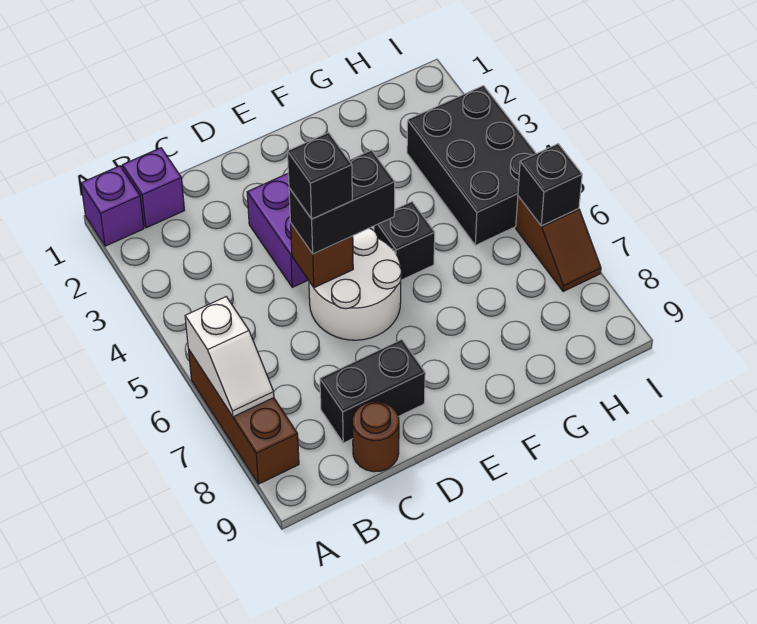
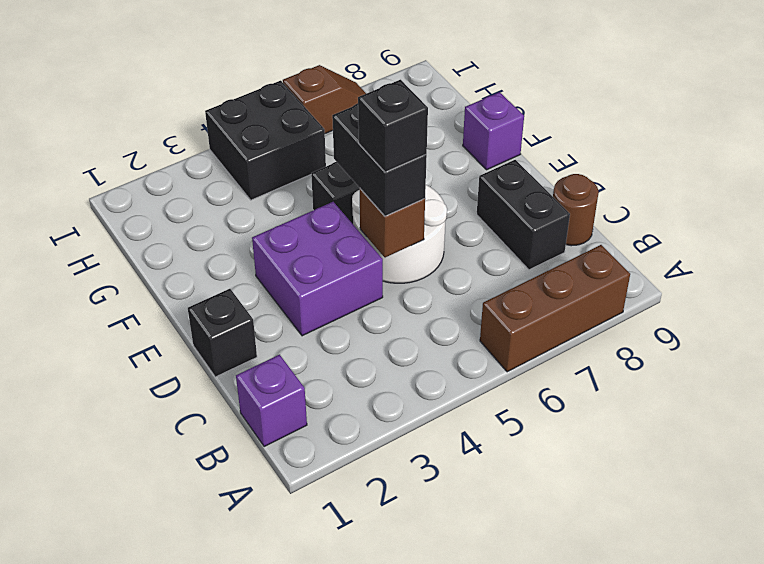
purple brick A1 level 1 -> purple brick F9 level 1
white slope A6:A7 level 2 top 6 -> none
black brick H3:I5 level 1 -> black brick H4:I5 level 1
black brick I6 level 2 -> black brick D1 level 1

